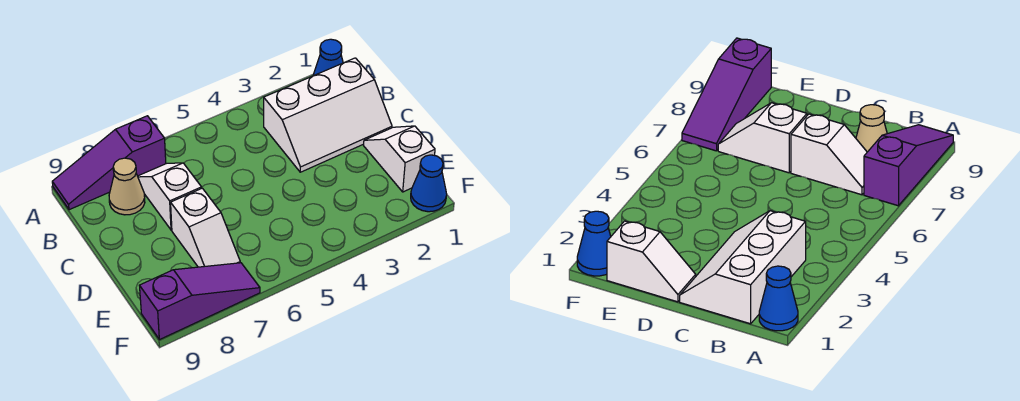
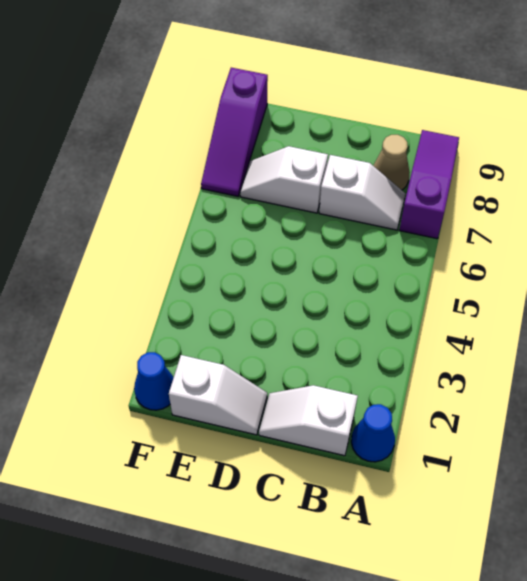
white slope B1:C3 level 1 top B -> white slope B1:C1 level 1 top B

